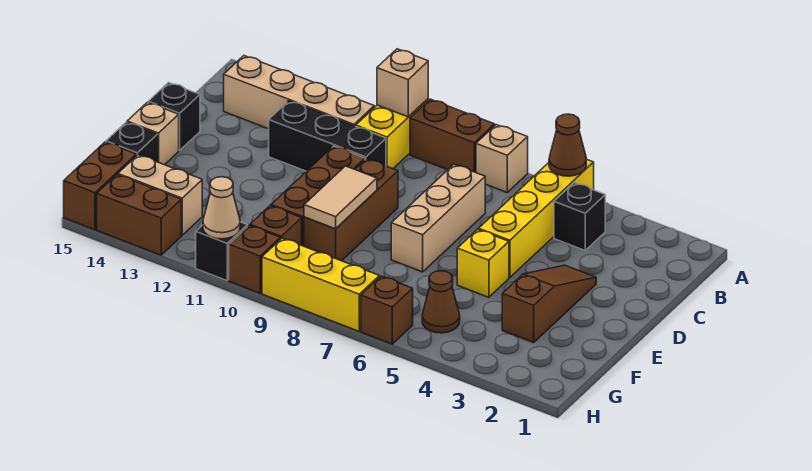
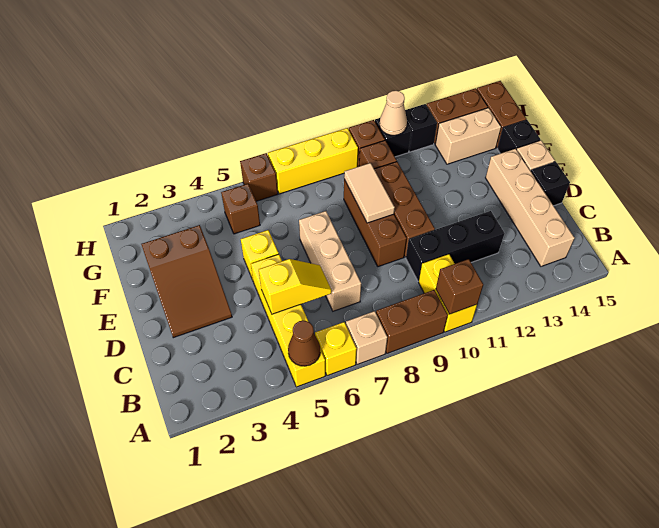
none -> yellow brick A6 level 1
tan brick A10 level 2 -> brown brick A10 level 2
black brick B4 level 1 -> black brick H12 level 1
tan brick B11:B14 level 1 -> tan brick B14:E14 level 1
none -> yellow slope C5:C6 level 2 top 5
brown slope D3:F3 level 1 top F -> brown slope D2:F3 level 1 top F
brown cone G5 level 1 -> brown brick G5 level 1

